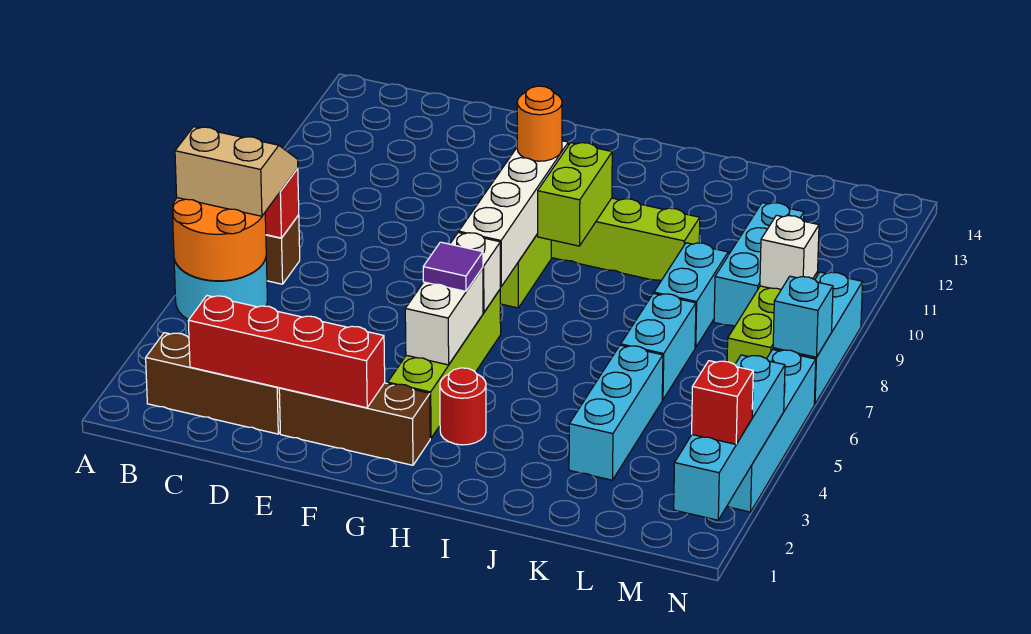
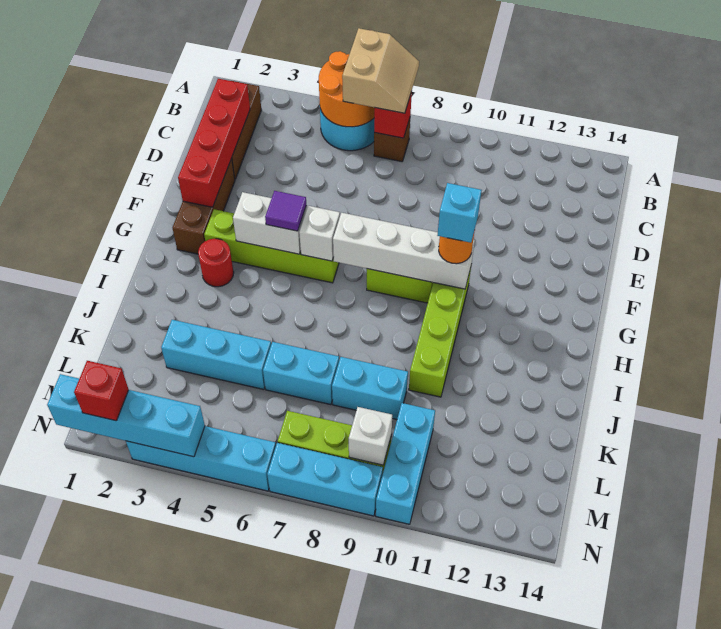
lime brick H9:H10 level 2 -> none
cyan brick L9:L11 level 1 -> cyan brick L10:N10 level 1
cyan brick N7 level 2 -> cyan brick G10 level 4

